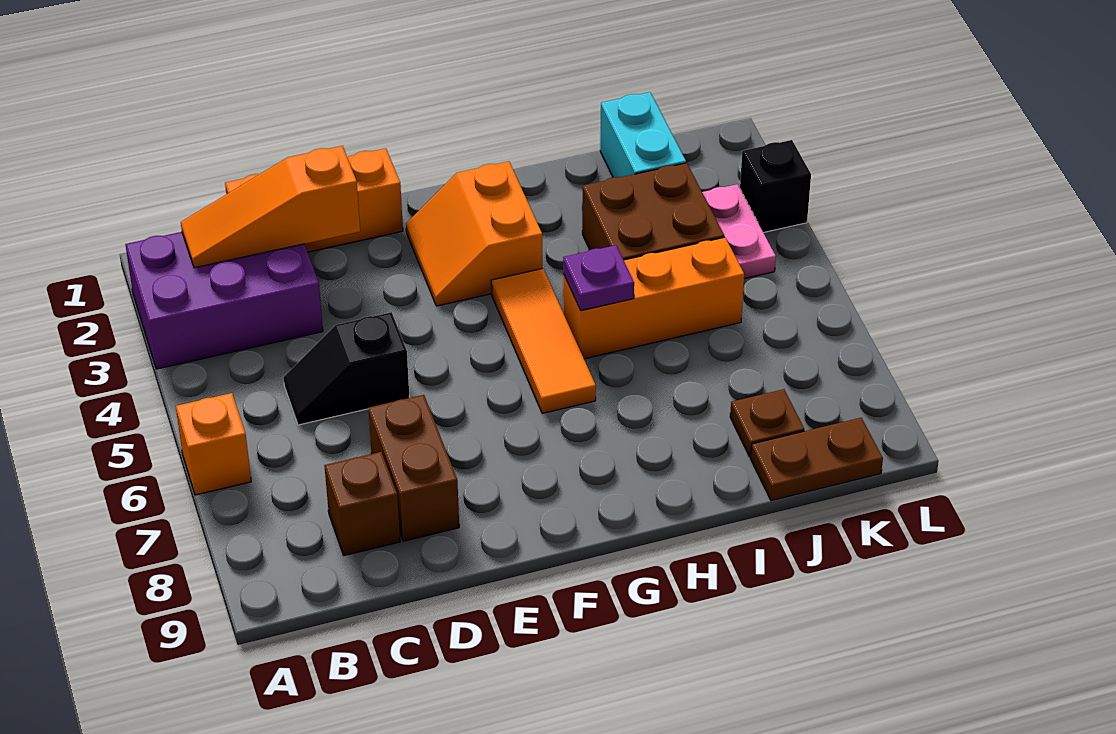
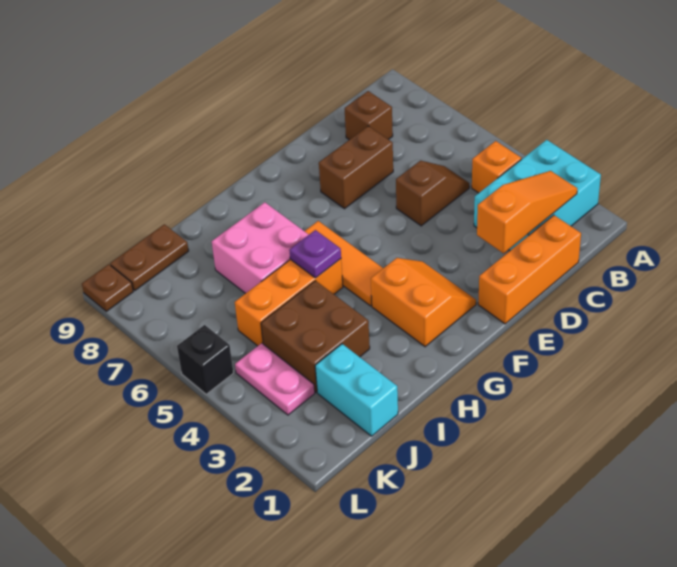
purple brick A2:C3 level 1 -> cyan brick A2:C3 level 1
orange brick A6 level 1 -> orange brick B4 level 1
black slope C5:D5 level 1 top D -> brown slope C5:D5 level 1 top D
brown brick D7:D8 level 1 -> brown brick D7:E7 level 1
none -> pink brick H6:I7 level 1
brown plate J8 level 1 -> brown plate L9 level 1
black brick L3 level 1 -> black brick L5 level 1

